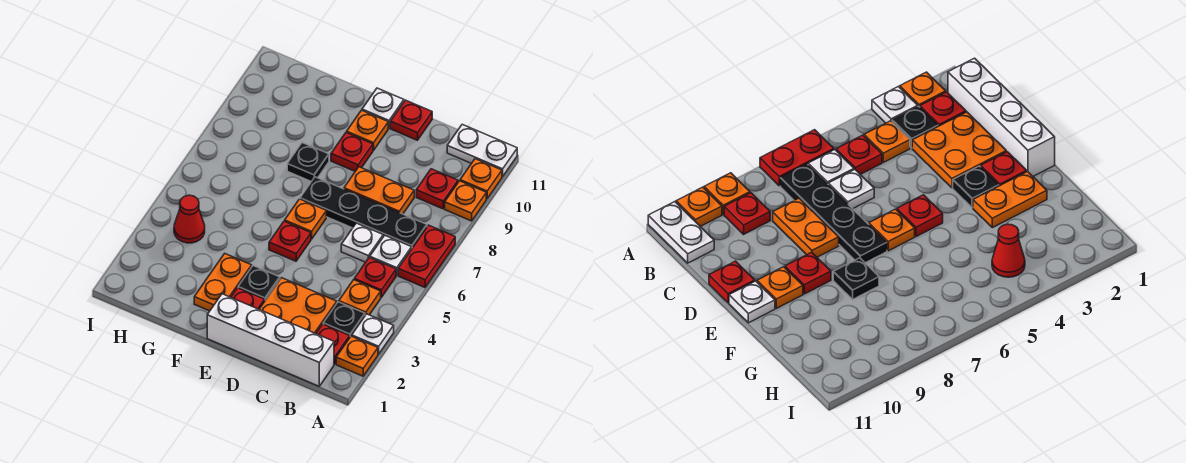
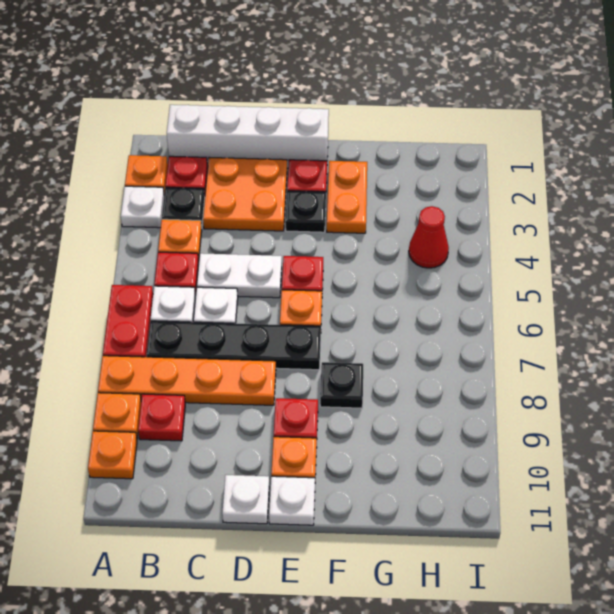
white plate A11:B11 level 1 -> white plate C5:D5 level 1
orange plate C8:D8 level 1 -> orange plate A8:D8 level 1
red plate D11 level 1 -> white plate D11 level 1

